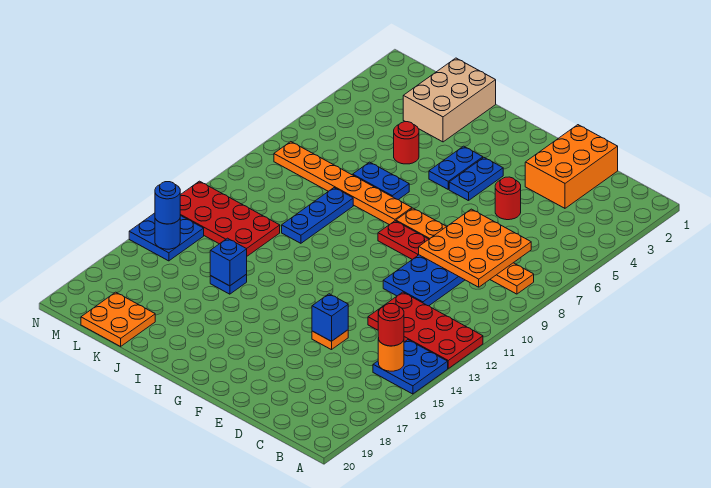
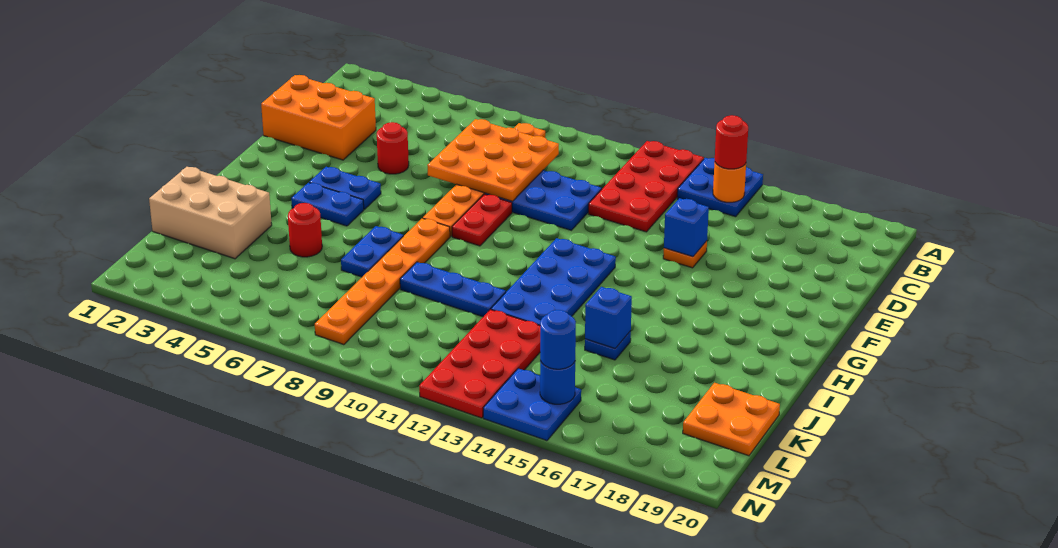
none -> blue plate G12:J13 level 1

